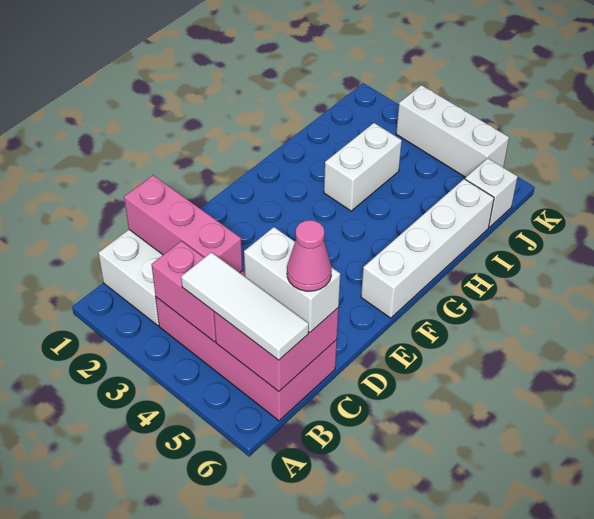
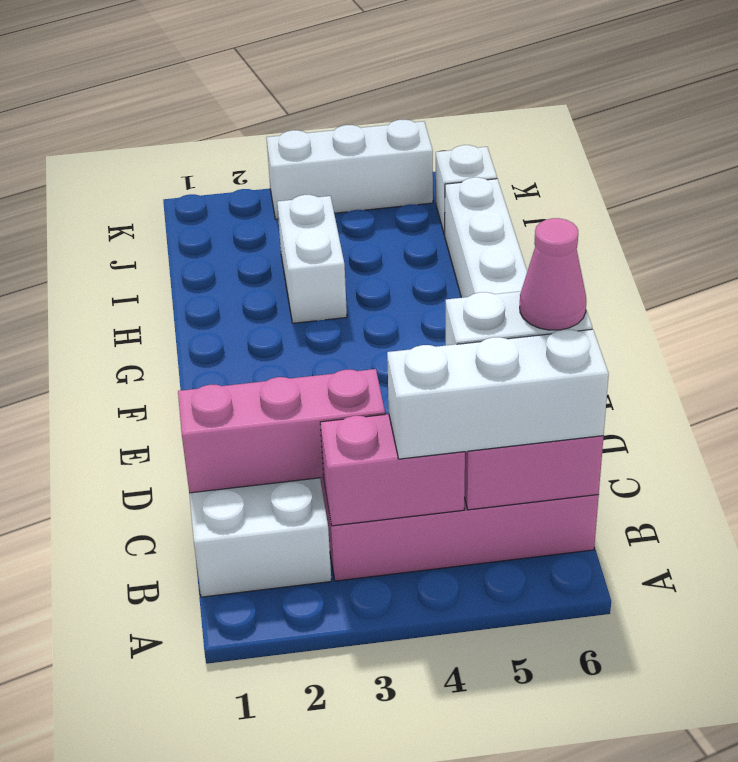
white tile B4:B6 level 3 -> white brick B4:B6 level 3

